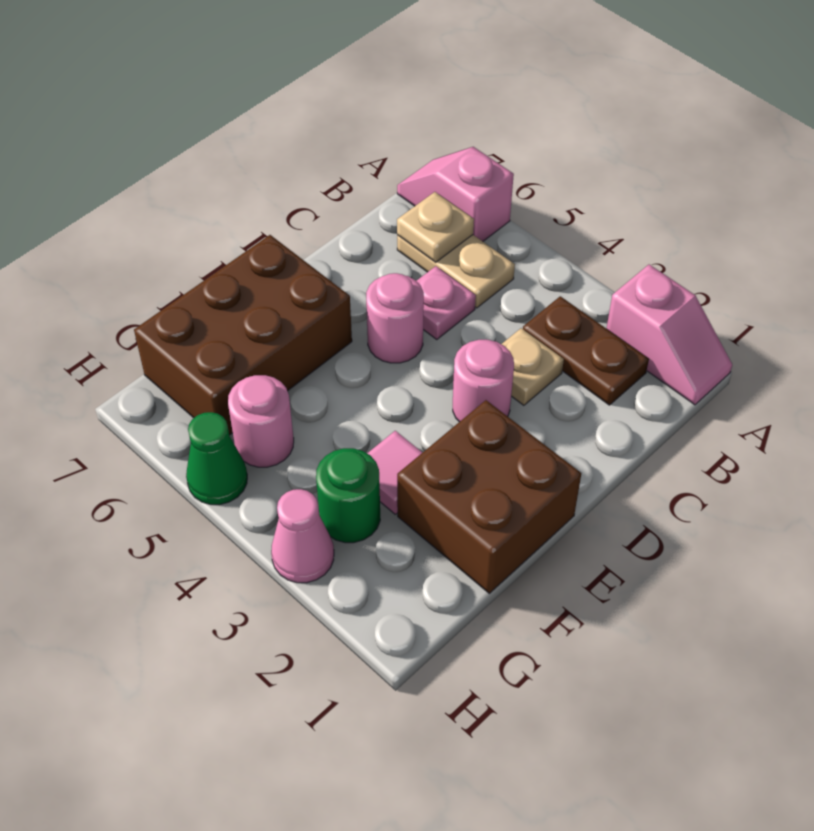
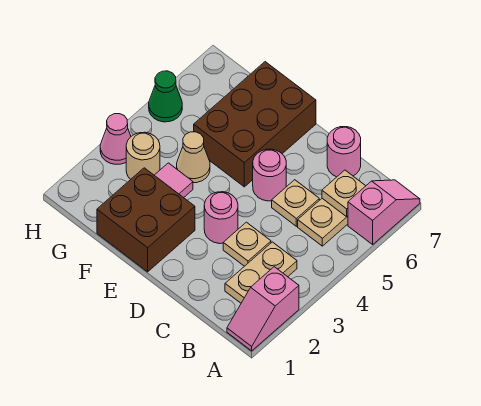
brown plate B2:B3 level 1 -> tan plate B2:B3 level 1
pink plate C5 level 1 -> tan plate C5 level 1
brown brick E6:G7 level 1 -> brown brick E5:F7 level 1
none -> tan cone F4 level 1
green round brick G3 level 1 -> tan round brick G3 level 1
pink round brick G5 level 1 -> pink round brick C7 level 1

